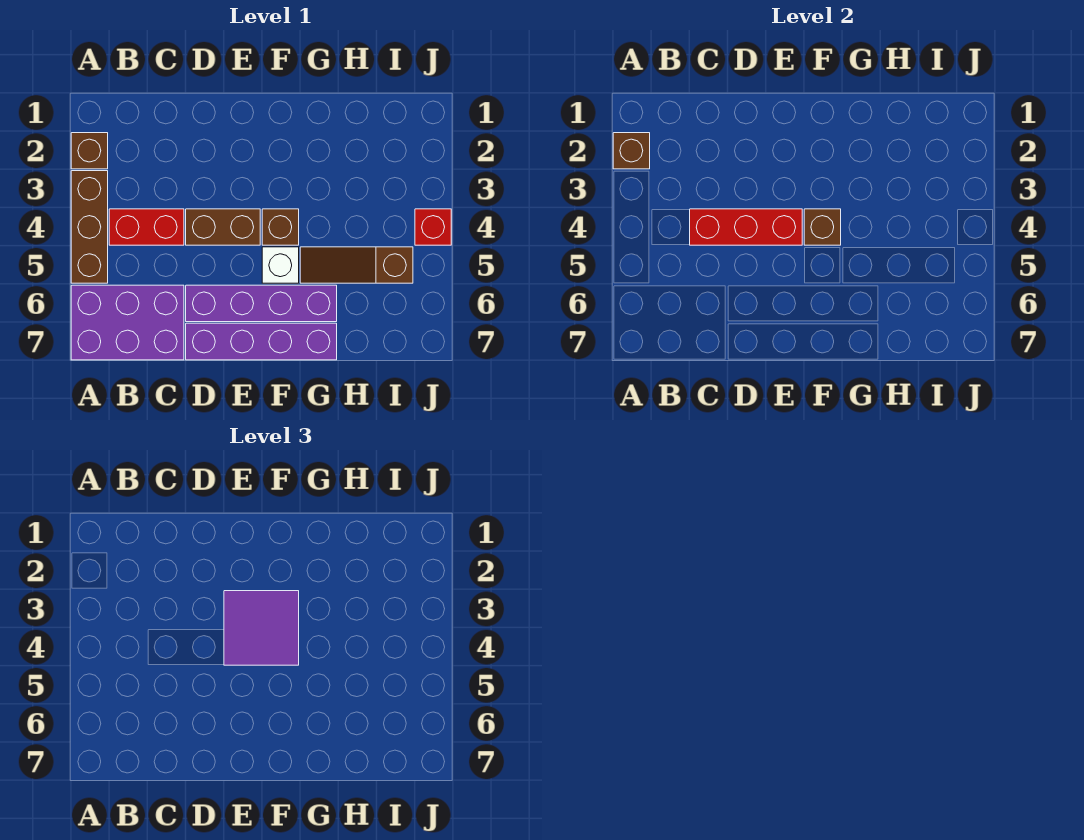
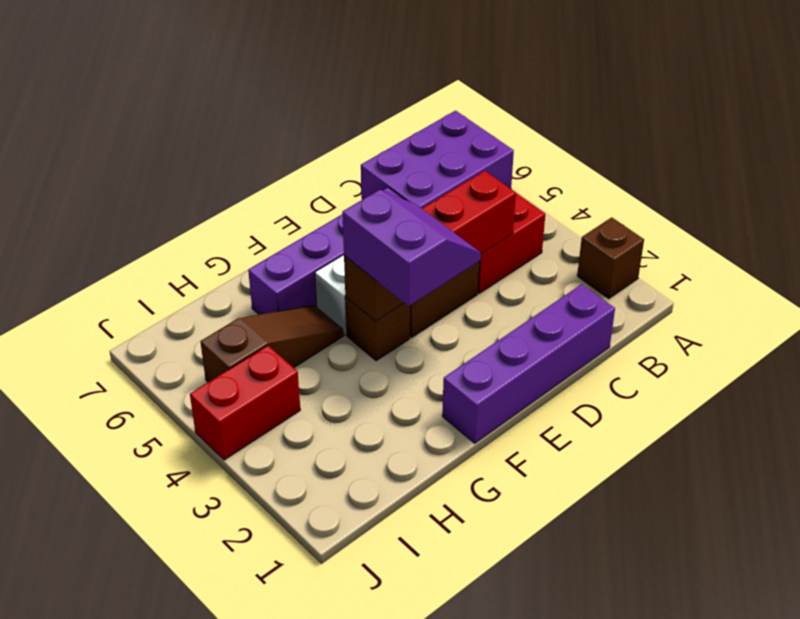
brown brick A2 level 2 -> none
brown brick A3:A5 level 1 -> none
purple brick D7:G7 level 1 -> purple brick C1:F1 level 1
purple tile E3:F4 level 3 -> purple slope E3:F4 level 3 top F
red brick J4 level 1 -> red brick I4:J4 level 1

